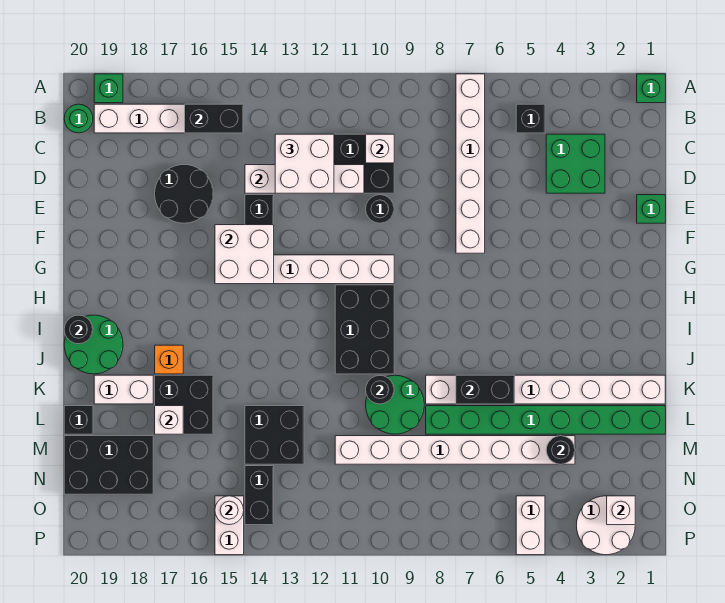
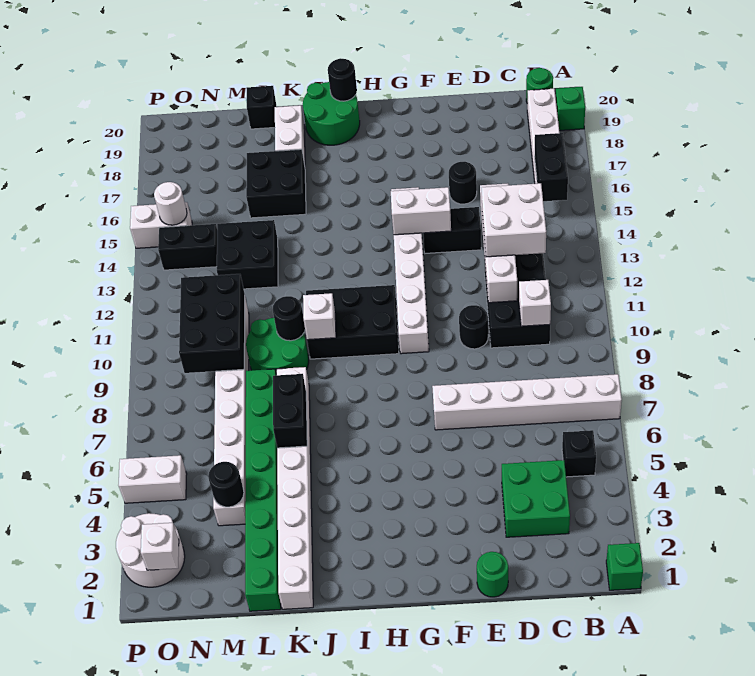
black round brick D16:E17 level 1 -> black round brick E16 level 1
green brick E1 level 1 -> green round brick E1 level 1
white brick F14:G15 level 2 -> white brick F14:G14 level 2
orange brick J17 level 1 -> none
white brick L17 level 2 -> white brick J10 level 2
black brick M18:N20 level 1 -> black brick M9:N11 level 2

